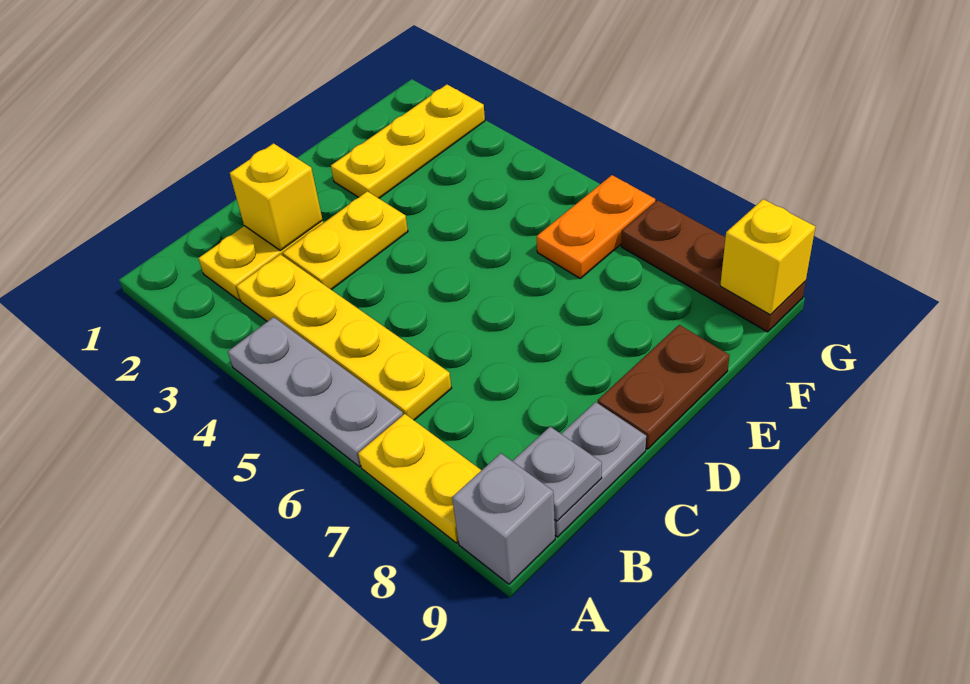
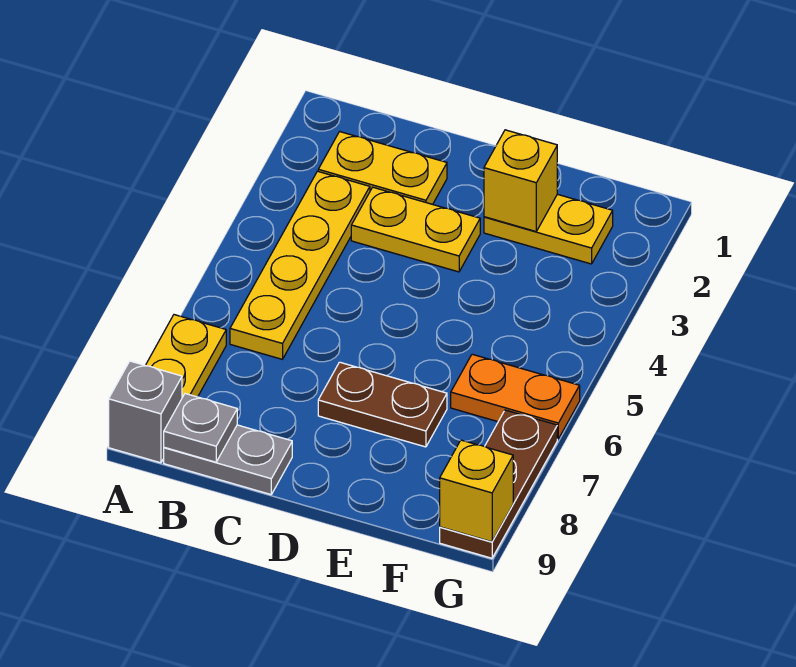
grey plate A4:A6 level 1 -> none
yellow brick C2 level 2 -> yellow brick E2 level 2
brown plate D9:E9 level 1 -> brown plate D7:E7 level 1
yellow plate E2:G2 level 1 -> yellow plate E2:F2 level 1

